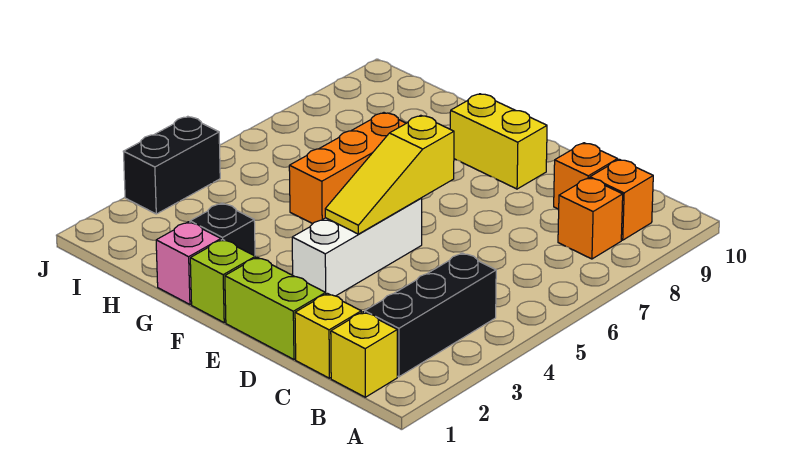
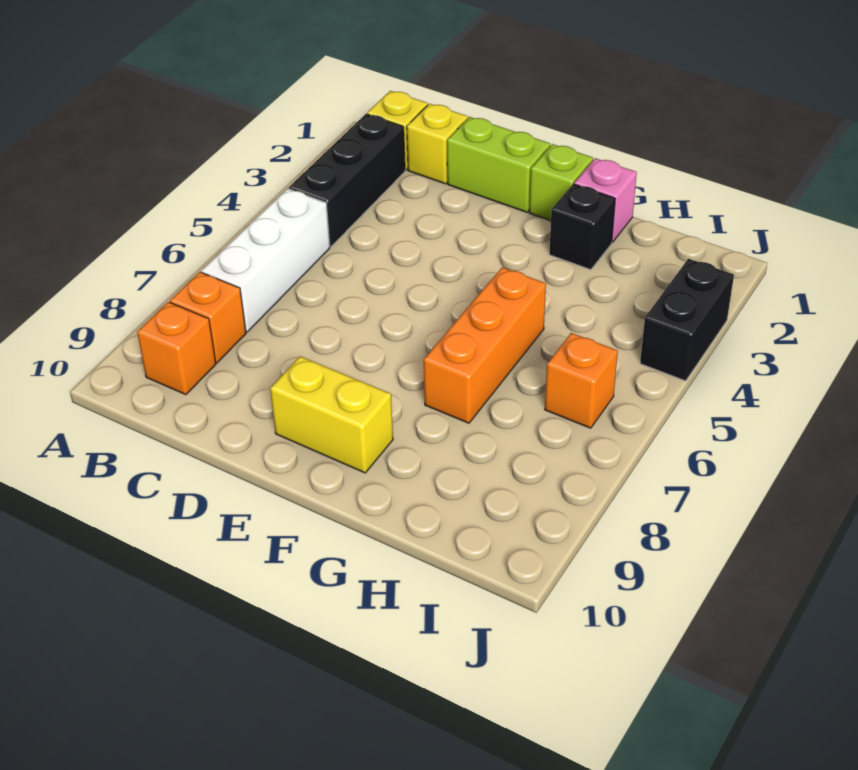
orange brick C9 level 1 -> orange brick I6 level 1
white brick E3:E5 level 1 -> white brick B5:B7 level 1
yellow slope E4:E6 level 2 top 6 -> none

